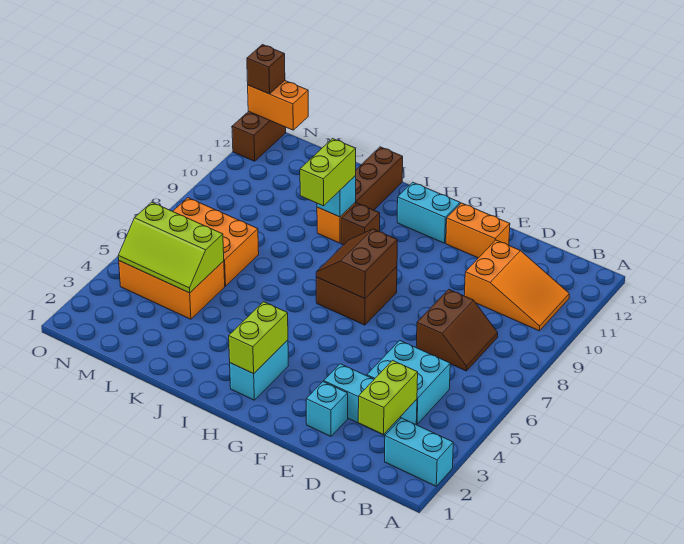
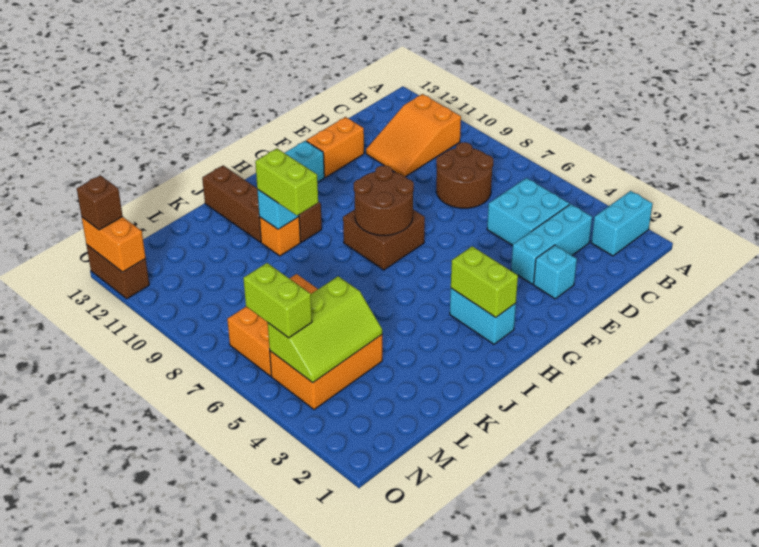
orange slope B10:D11 level 1 top D -> orange slope B10:D11 level 1 top B
lime brick C2:C3 level 2 -> lime brick N5:N6 level 3
brown slope C7:D8 level 1 top D -> brown round brick C7:D8 level 1
brown slope G7:H8 level 2 top G -> brown round brick G7:H8 level 2
orange brick N13:O13 level 2 -> orange brick O12:O13 level 2

